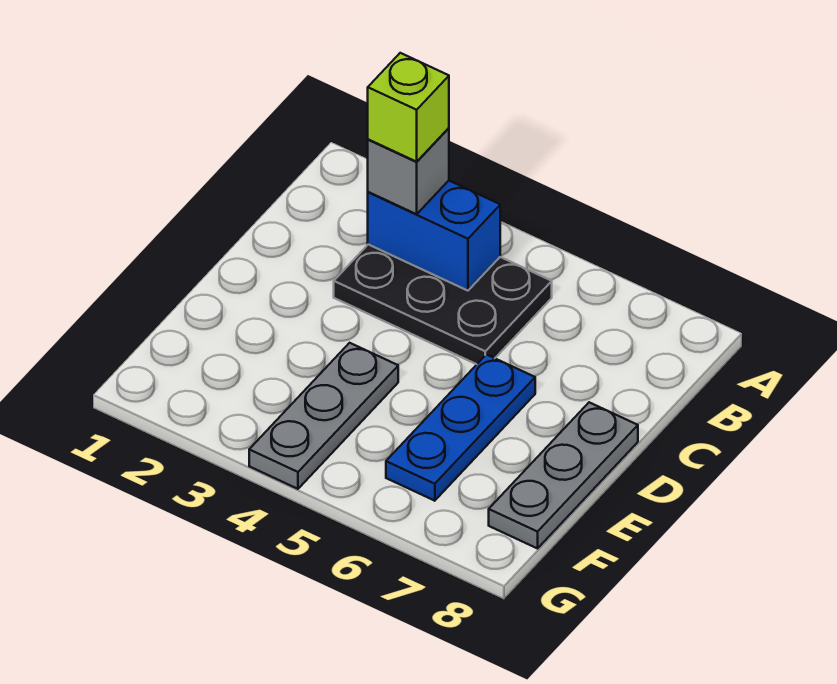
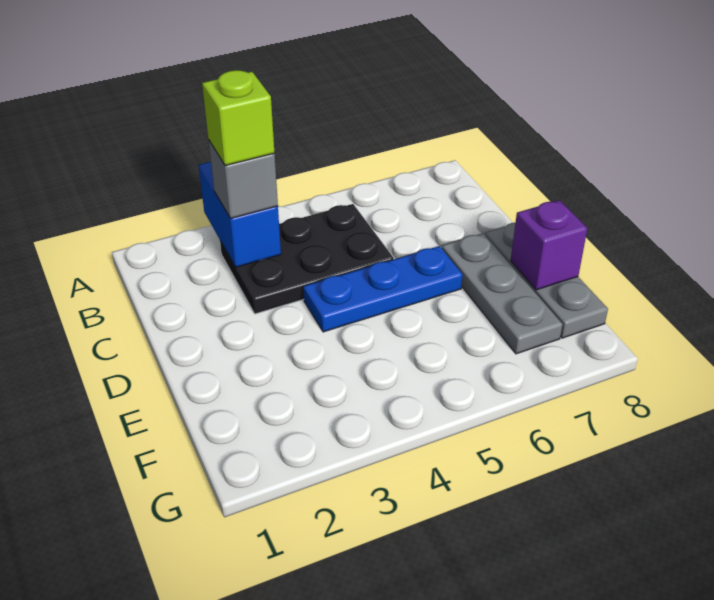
blue brick B3:B4 level 2 -> blue brick A3:B3 level 2
blue plate D6:F6 level 1 -> blue plate D4:D6 level 1
grey plate E4:G4 level 1 -> grey plate D7:F7 level 1
none -> purple brick E8 level 2

